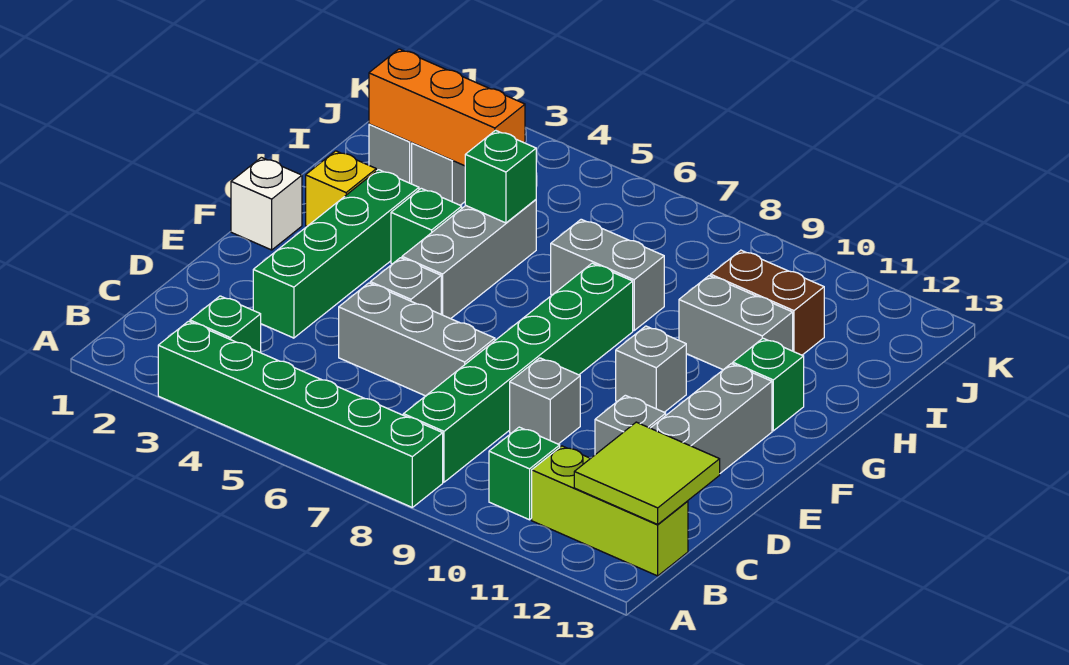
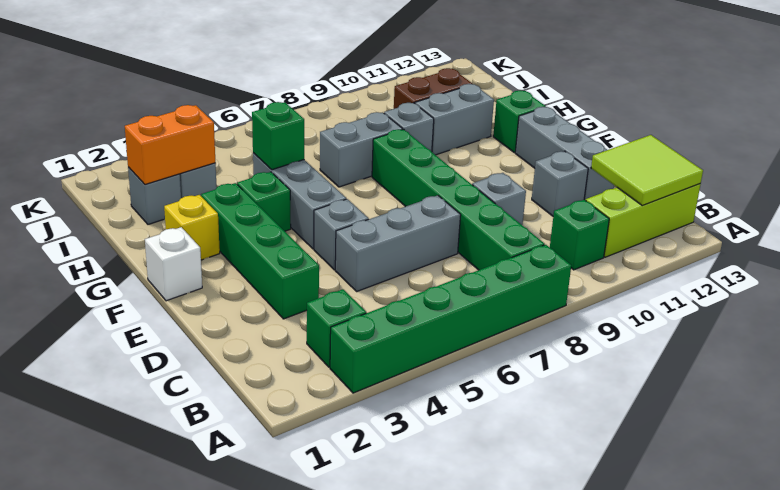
grey brick F10 level 1 -> grey brick H9 level 1
orange brick I2:I4 level 2 -> orange brick I2:I3 level 2

